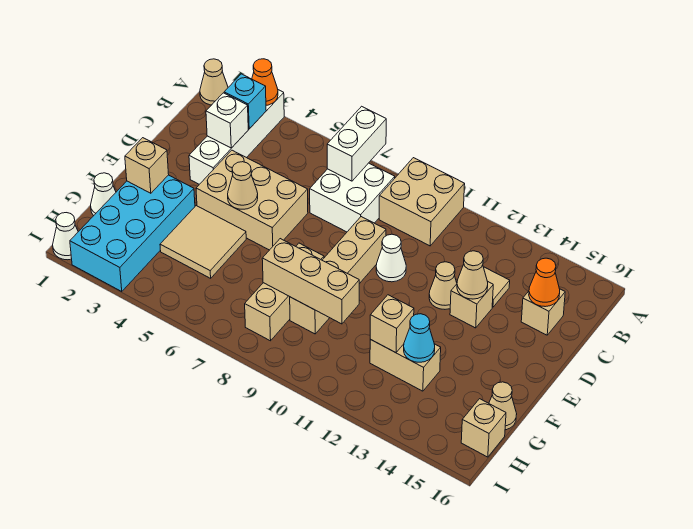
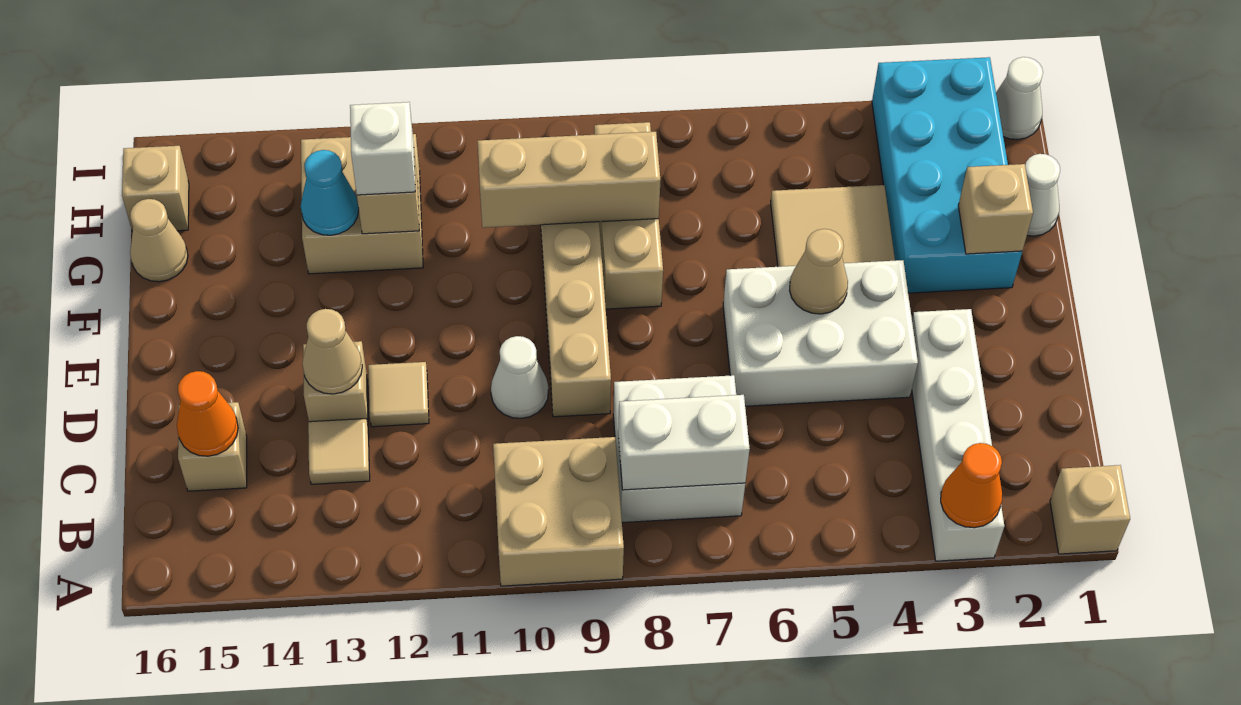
tan cone A1 level 1 -> tan brick A1 level 1
white brick A7:B7 level 2 -> white brick B7:B8 level 2
cyan brick B3 level 2 -> none
white brick C3 level 2 -> white brick G12 level 3
tan brick D4:E6 level 1 -> white brick D4:E6 level 1
tan cone D12 level 1 -> tan tile D12 level 1
tan brick G12:G13 level 1 -> tan brick G12:H13 level 1

